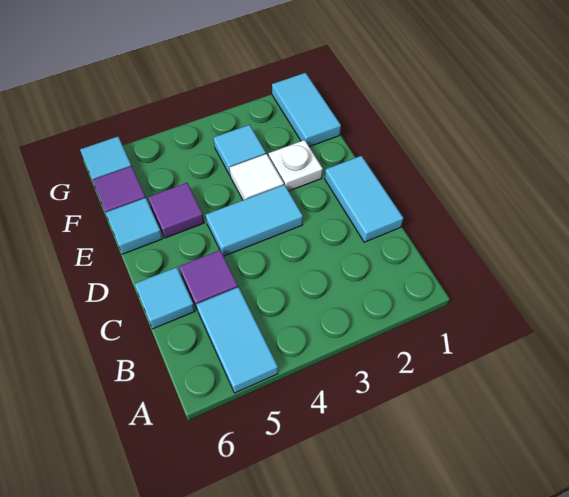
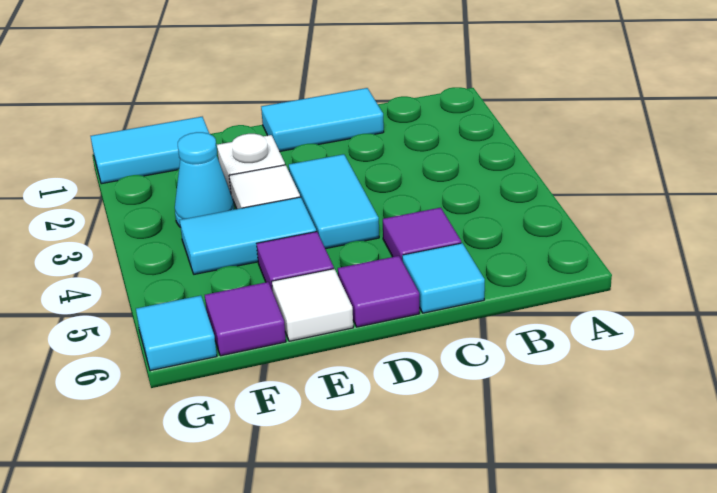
cyan tile A5:B5 level 1 -> cyan tile E4:F4 level 1
none -> purple tile D6 level 1
cyan tile E6 level 1 -> white tile E6 level 1
cyan tile F3 level 1 -> cyan cone F3 level 1

